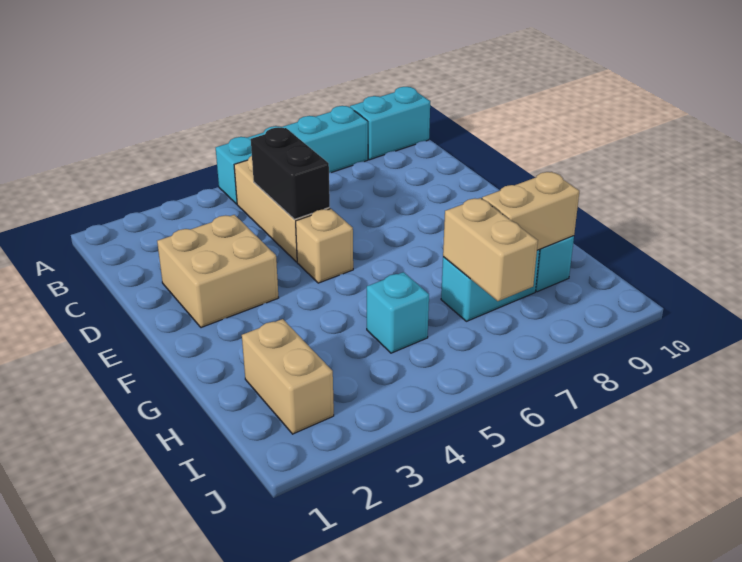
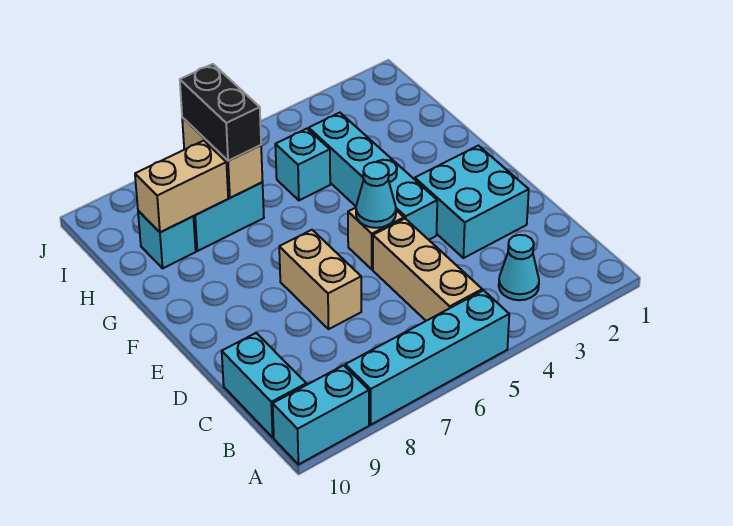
none -> cyan cone B3 level 1
none -> cyan brick B10:C10 level 1
black brick C5:D5 level 2 -> black brick H7:I7 level 3
tan brick D2:E3 level 1 -> cyan brick D2:E3 level 1
none -> cyan brick E4:H4 level 1
none -> cyan cone E5 level 2
tan brick H2:I2 level 1 -> tan brick D7:E7 level 1

